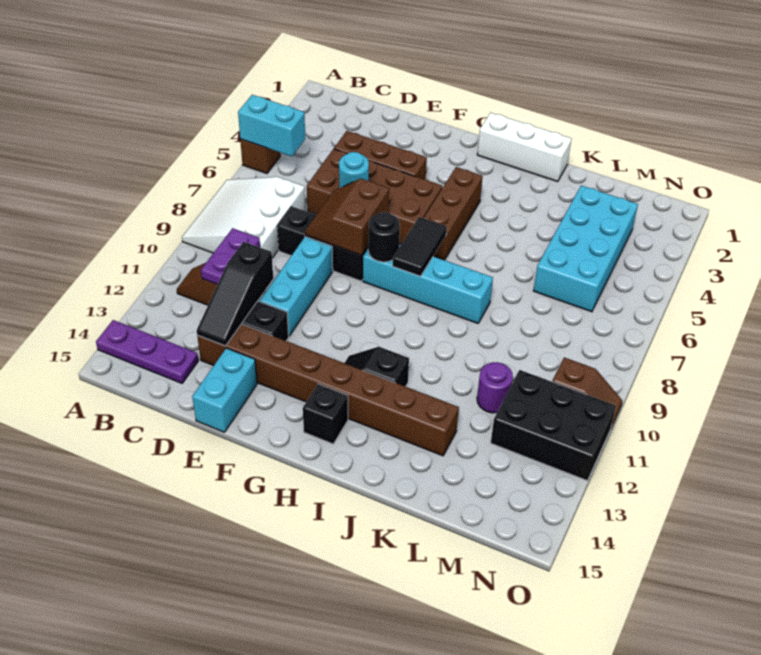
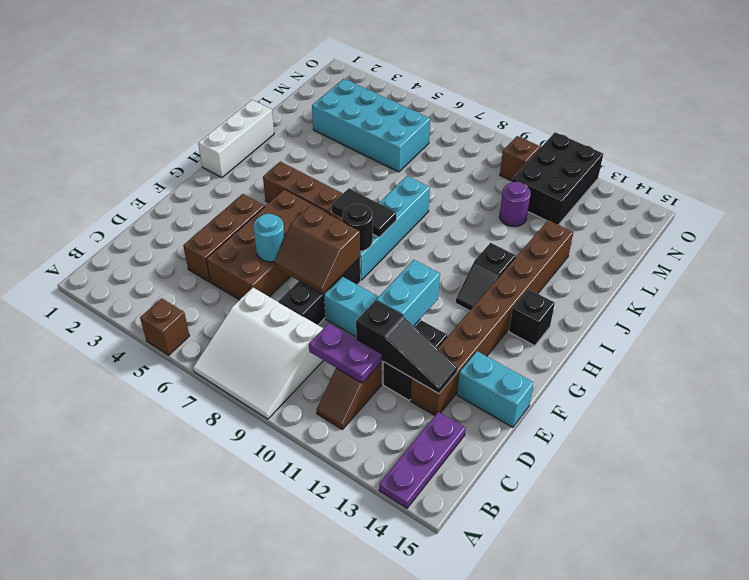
cyan brick A5:B5 level 2 -> cyan brick E11:F11 level 2

